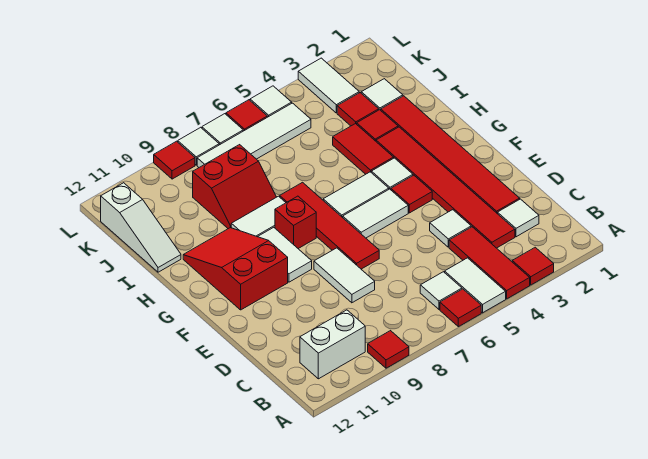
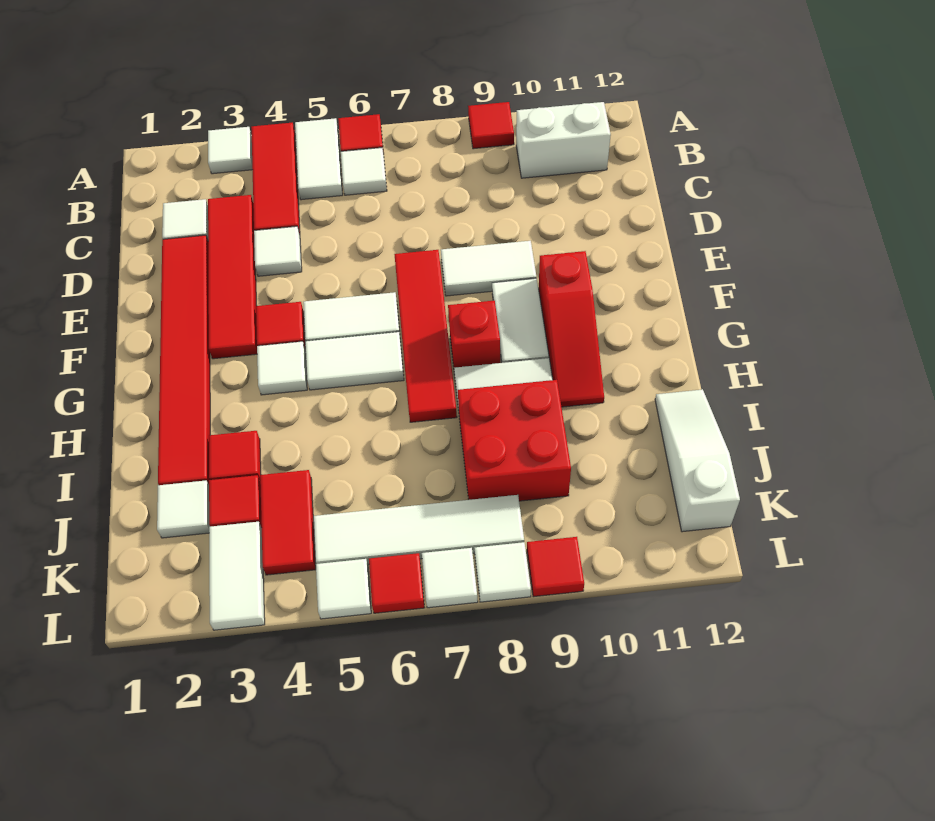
red tile A3 level 1 -> white tile A3 level 1
red tile C3:H3 level 1 -> red tile C3:F3 level 1
white tile D8:E8 level 1 -> white tile E8:E9 level 1
red slope F10:H11 level 1 top F -> red slope F10:H10 level 1 top F
red tile H4:I4 level 1 -> red tile J4:K4 level 1
red slope I8:J9 level 1 top J -> red brick I8:J9 level 1

